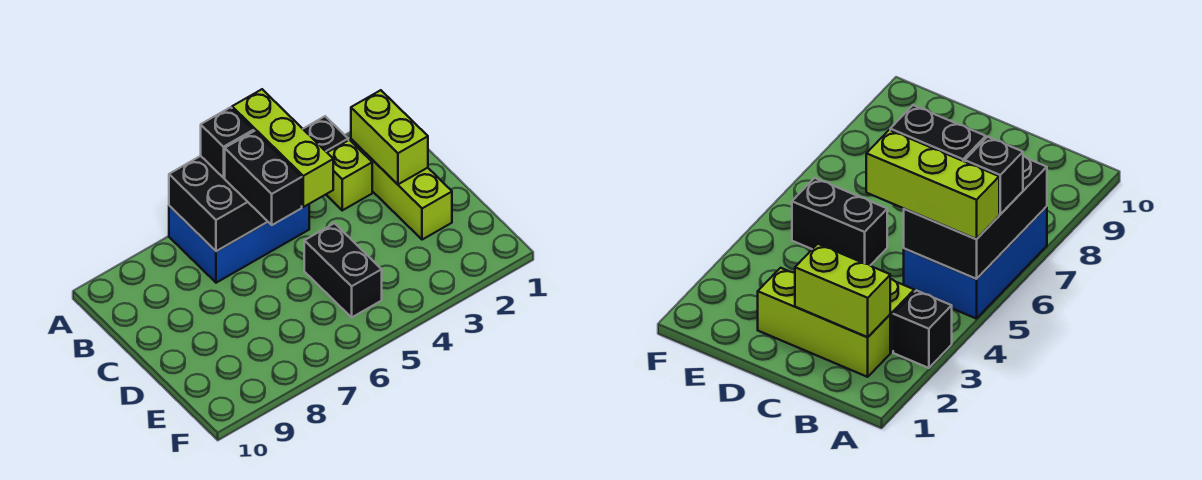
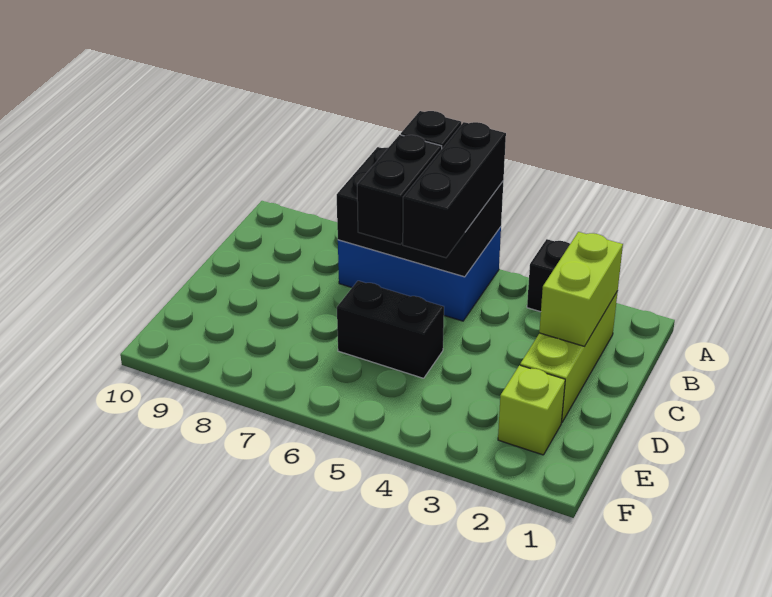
lime brick A5:C5 level 3 -> black brick A5:C5 level 3
lime brick B3 level 1 -> lime brick E2 level 1
black brick D5:E5 level 1 -> black brick D5:D6 level 1

